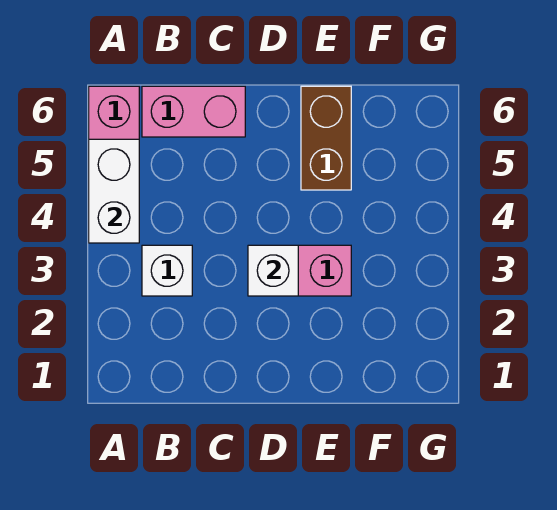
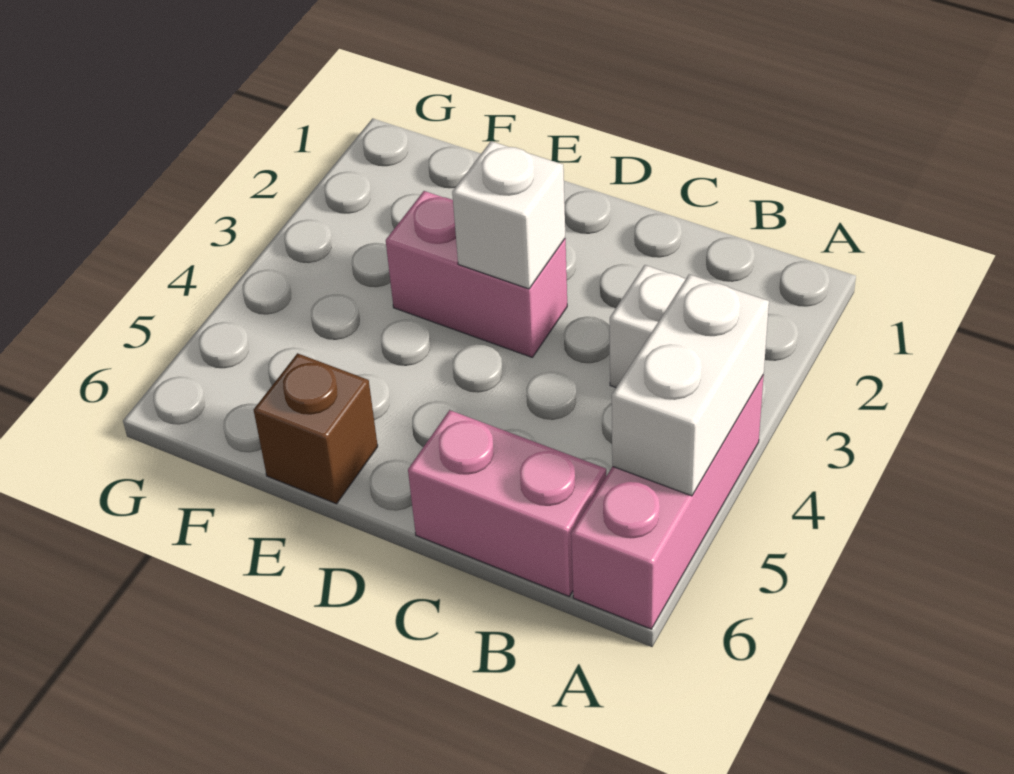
brown brick E5:E6 level 1 -> brown brick E6 level 1

